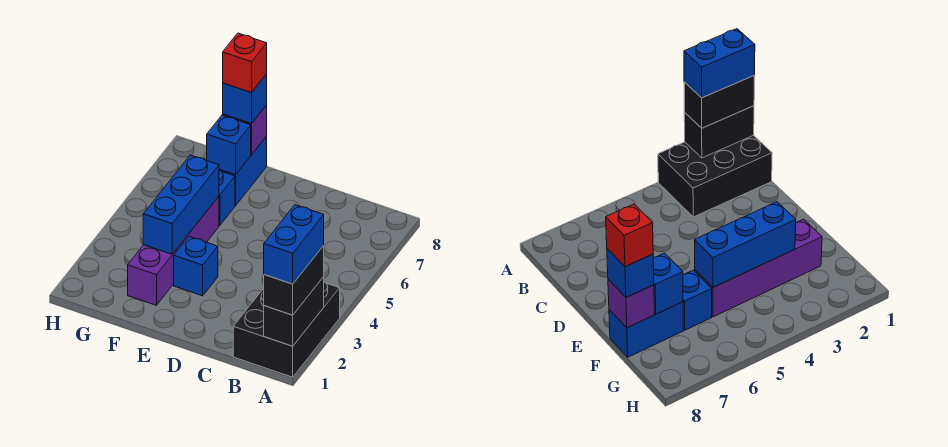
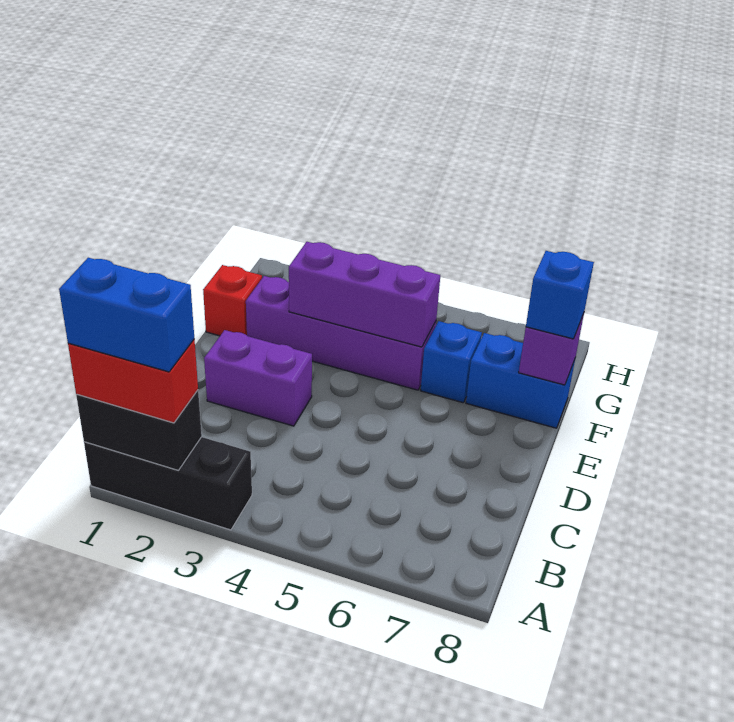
black brick A1:B3 level 1 -> black brick A1:A3 level 1
black brick A1:A2 level 3 -> red brick A1:A2 level 3
none -> purple brick D2:D3 level 1
blue brick E3 level 1 -> none
blue brick F3:F5 level 2 -> purple brick F3:F5 level 2
blue brick F7 level 2 -> none
red brick F8 level 4 -> red brick F1 level 1

